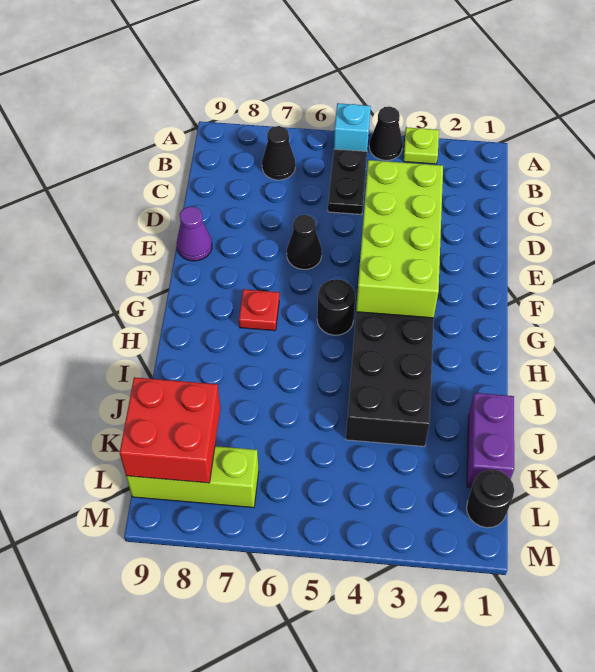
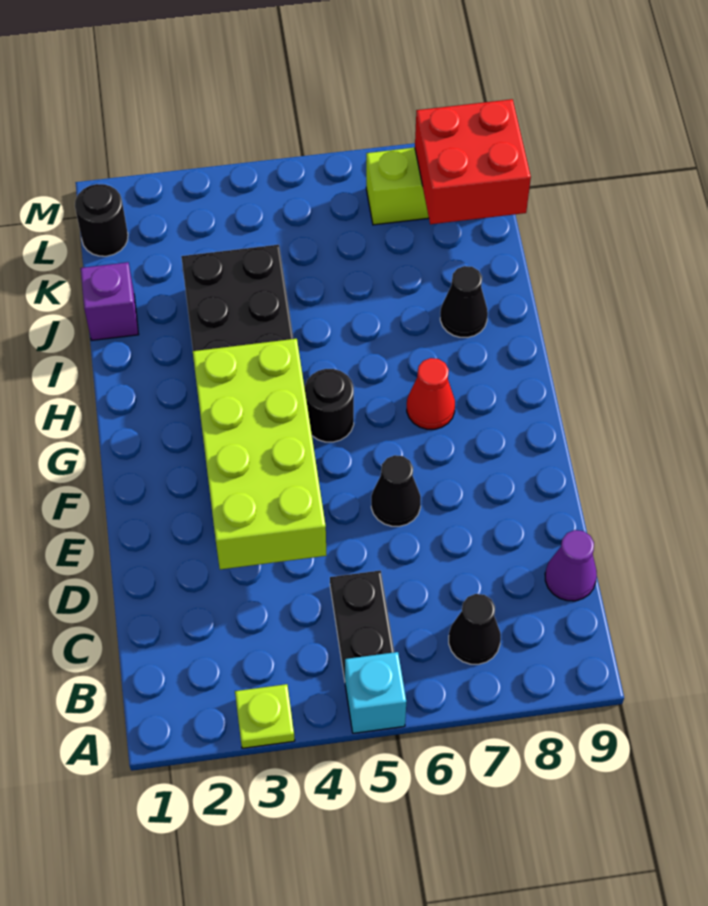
black cone A4 level 1 -> black cone I8 level 1
purple cone E9 level 1 -> purple cone C9 level 1
red plate G7 level 1 -> red cone G7 level 1
purple brick J1:K1 level 1 -> purple brick J1 level 1

